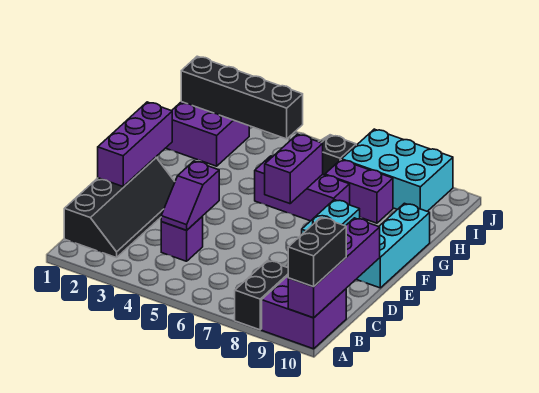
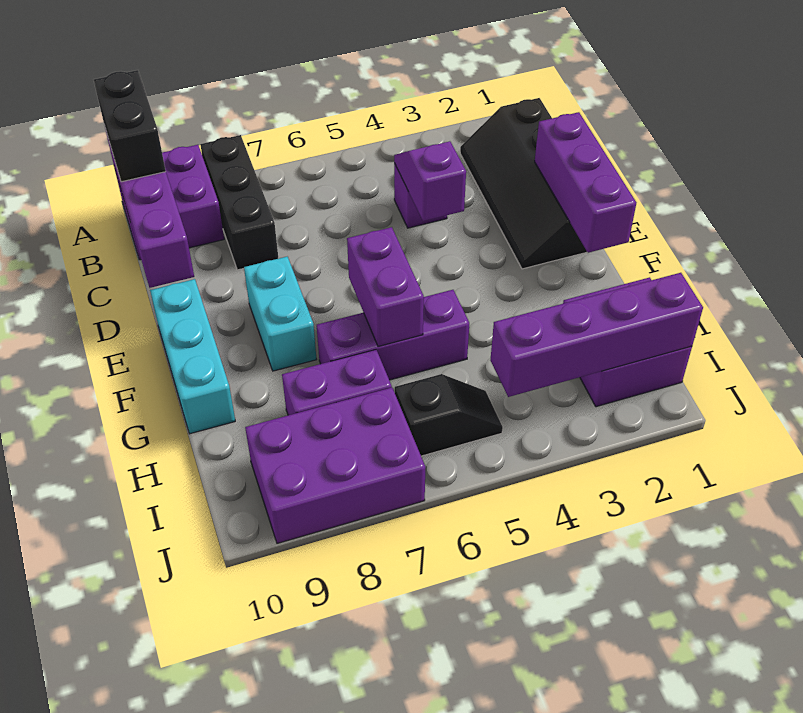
black brick A8:B8 level 1 -> black brick A8:C8 level 1
black brick I1:I4 level 2 -> purple brick I1:I4 level 2
cyan brick I7:J9 level 1 -> purple brick I7:J9 level 1

